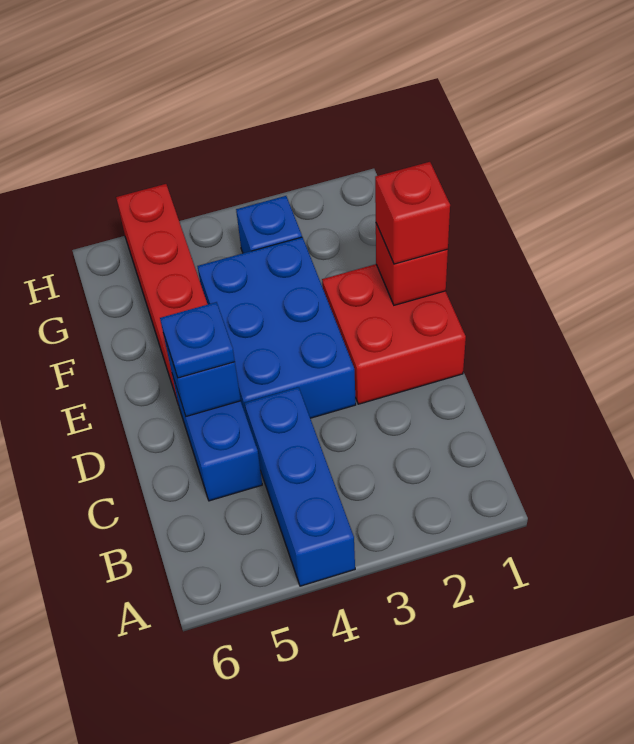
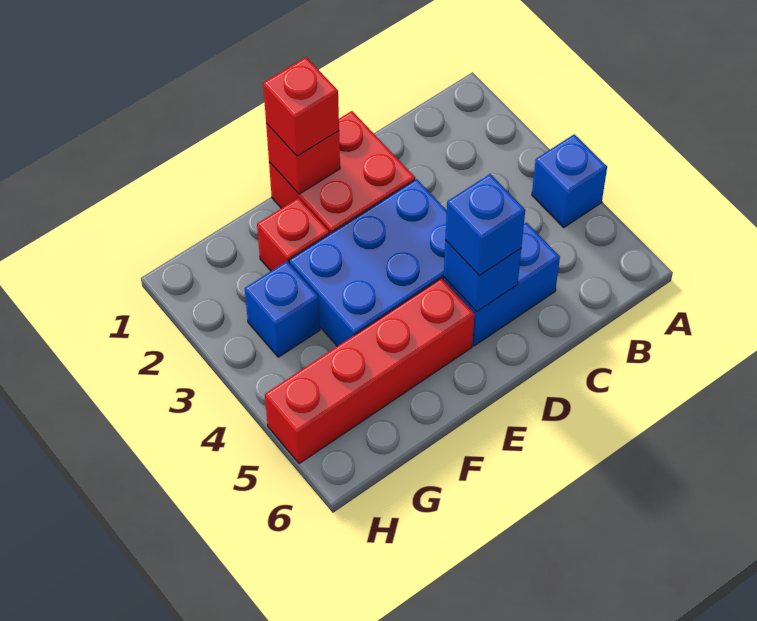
blue brick A4:C4 level 1 -> blue brick A4 level 1
blue plate D5 level 3 -> blue brick D5 level 3
none -> red brick F2 level 1

